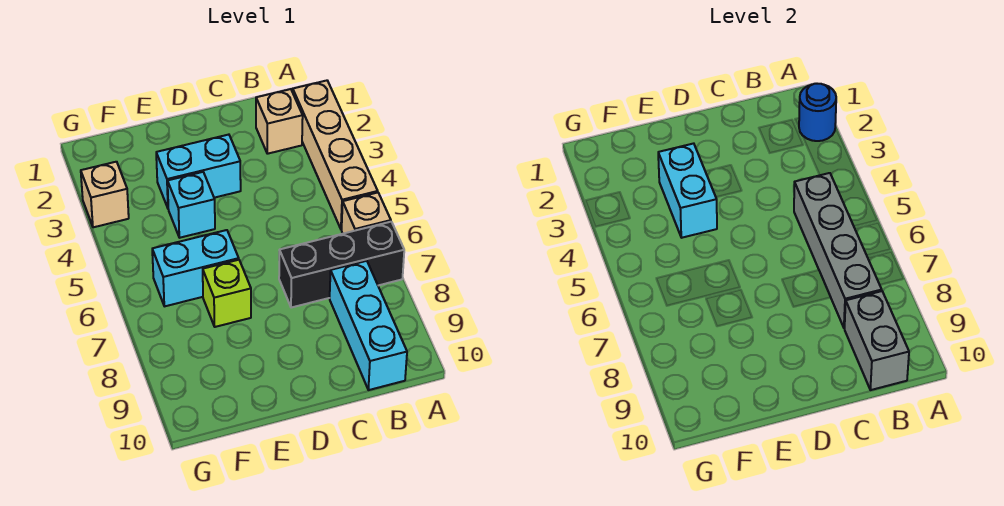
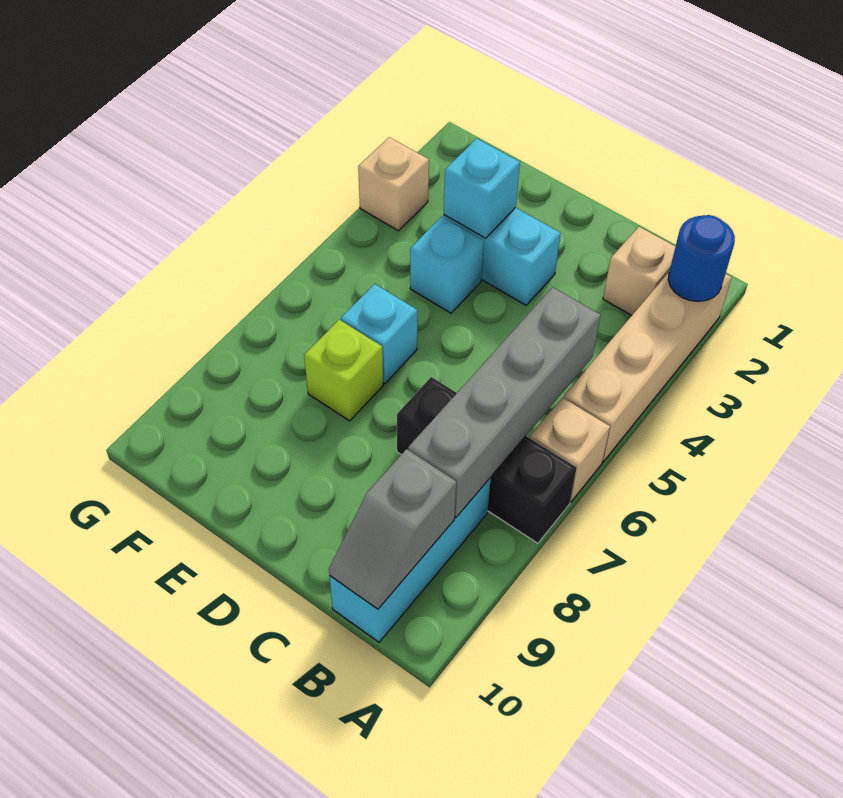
grey brick B9:B10 level 2 -> grey slope B9:B10 level 2 top 9
cyan brick E3:E4 level 2 -> cyan brick E3 level 2
cyan brick E6:F6 level 1 -> cyan brick E6 level 1

